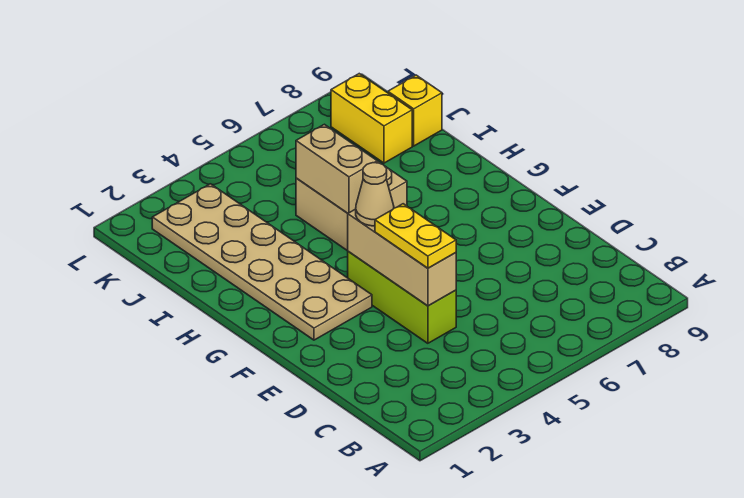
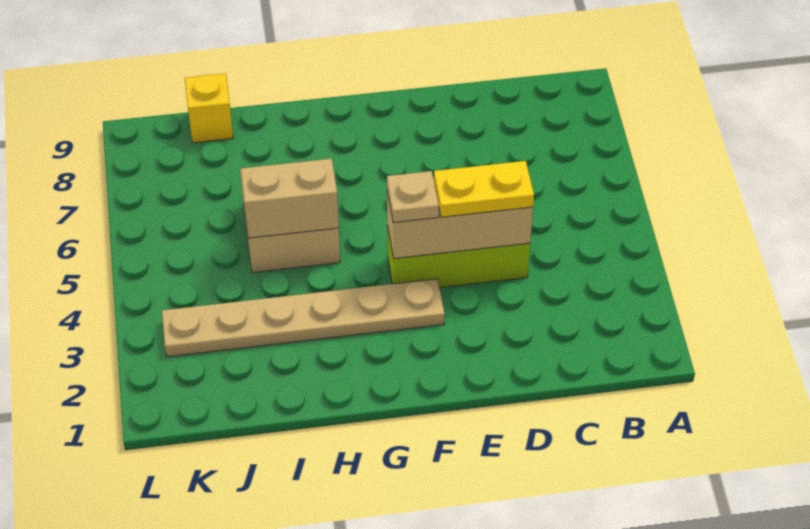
tan plate F2:K3 level 1 -> tan plate F3:K3 level 1
tan cone F4 level 3 -> tan plate F4 level 3
yellow brick J8:K8 level 1 -> none

